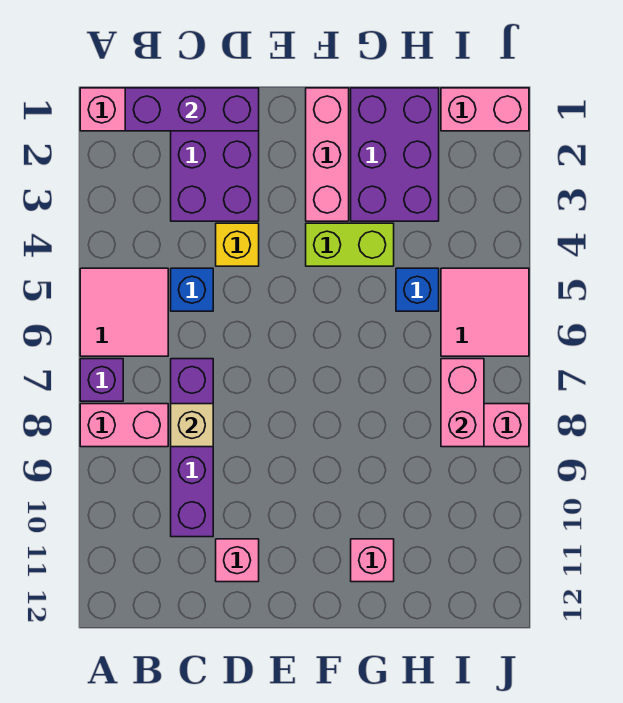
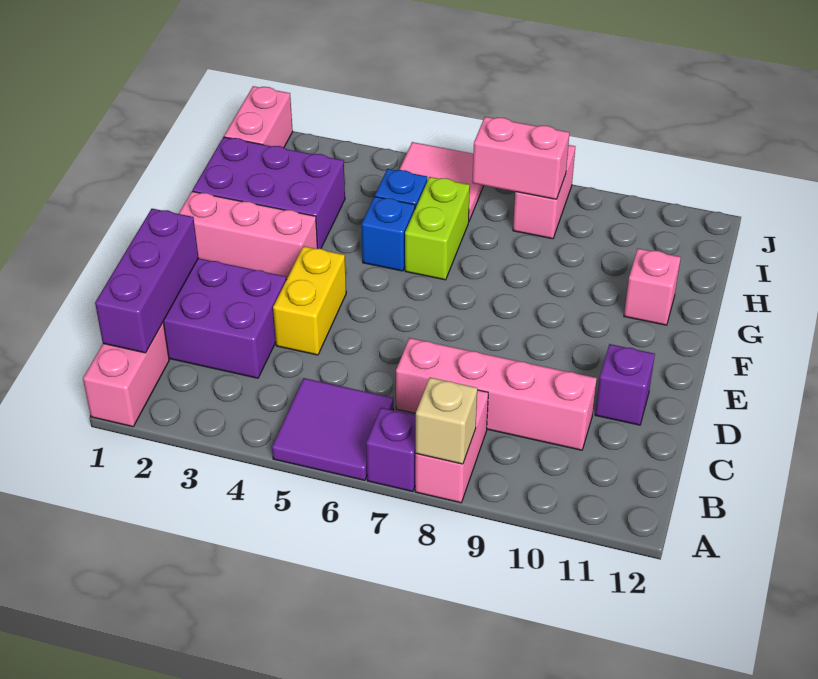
pink tile A5:B6 level 1 -> purple tile A5:B6 level 1
blue brick C5 level 1 -> blue brick G5 level 1
purple brick C7:C10 level 1 -> pink brick C7:C10 level 1
tan brick C8 level 2 -> tan brick A8 level 2
yellow brick D4 level 1 -> yellow brick D4:E4 level 1
pink brick D11 level 1 -> purple brick D11 level 1
lime brick F4:G4 level 1 -> lime brick G6:H6 level 1

